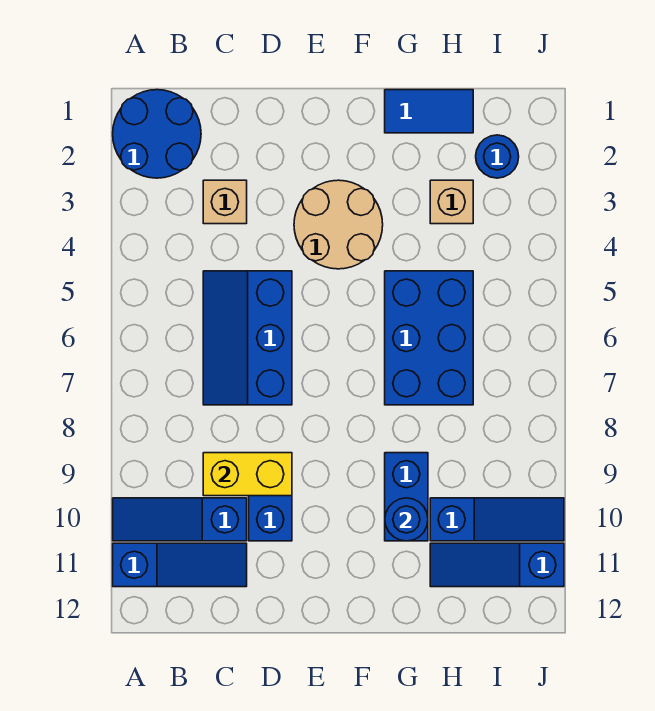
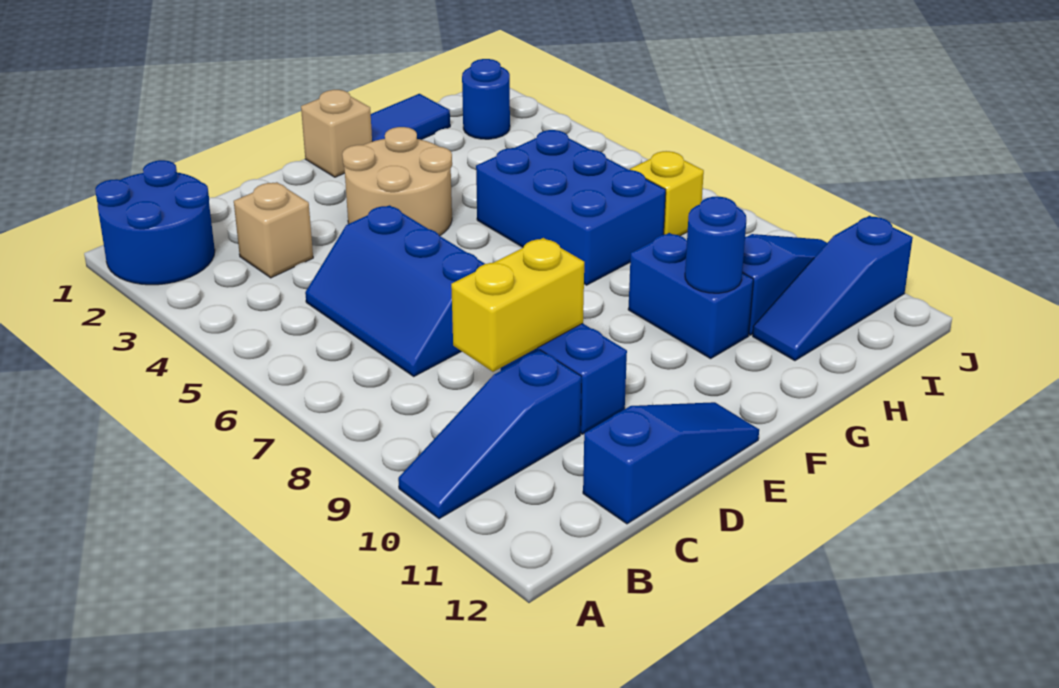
blue slope A11:C11 level 1 top A -> blue slope C12:E12 level 1 top C
tan brick H3 level 1 -> tan brick F1 level 1
none -> yellow brick I7 level 1

